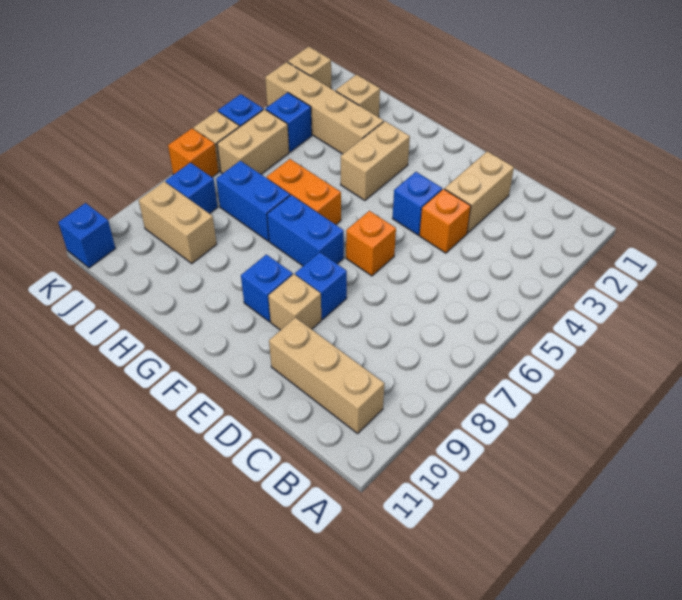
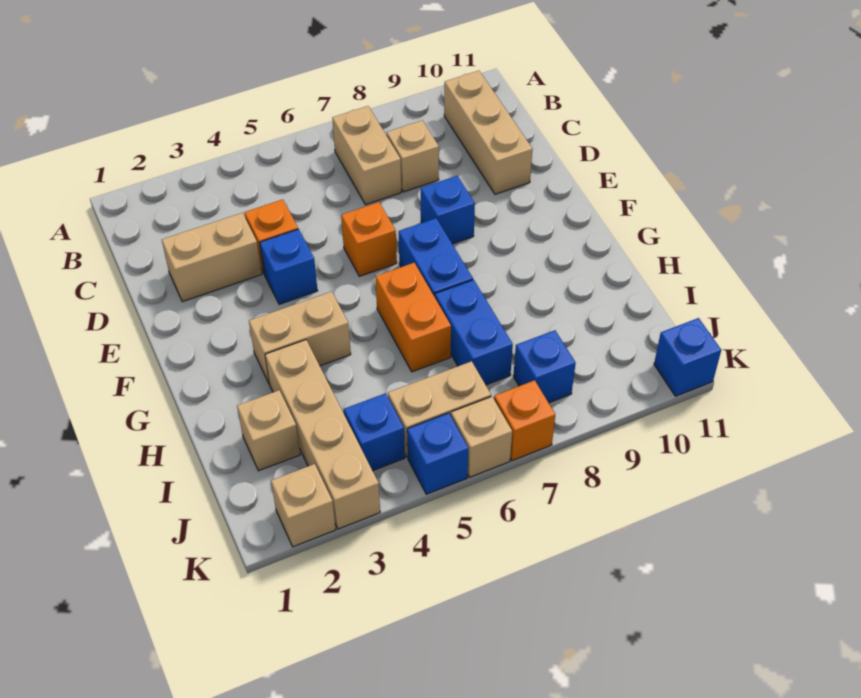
tan brick E9 level 1 -> tan brick C8 level 1
blue brick F9 level 1 -> none
tan brick I9:J9 level 1 -> tan brick B7:C7 level 1

